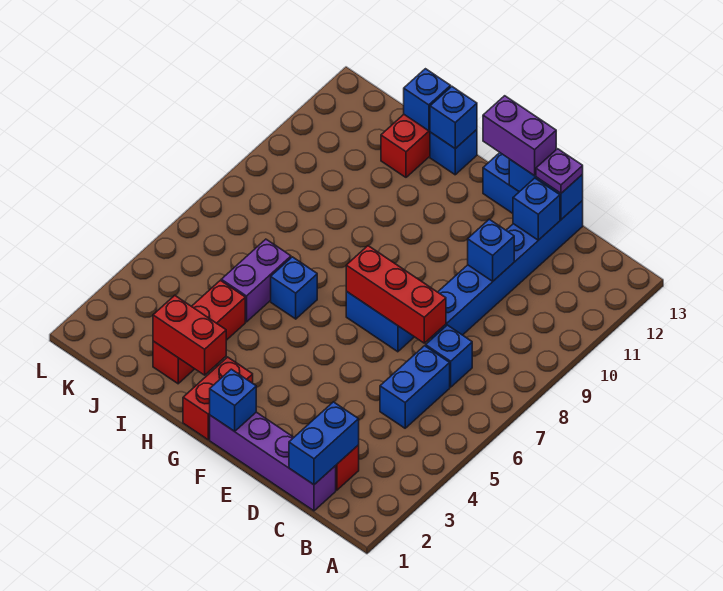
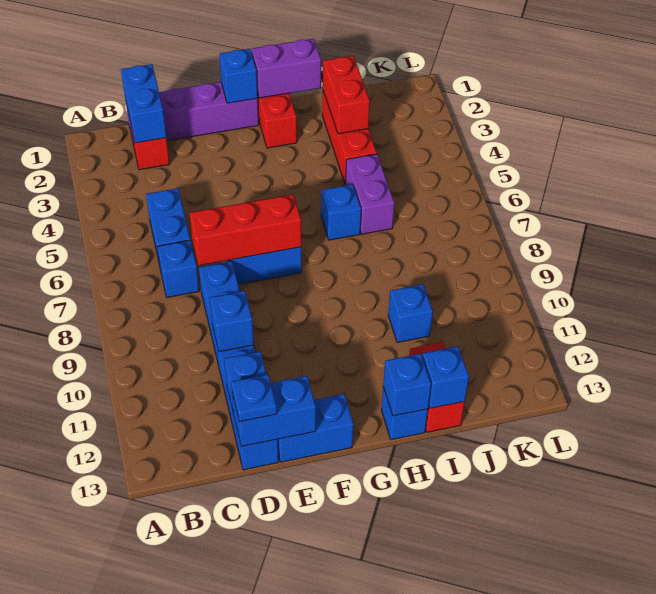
purple plate D13 level 3 -> blue plate D13 level 3
purple brick E13:F13 level 3 -> purple brick G1:H1 level 2
red brick H2:I2 level 2 -> red brick I2:I3 level 2
none -> blue brick I10 level 1

